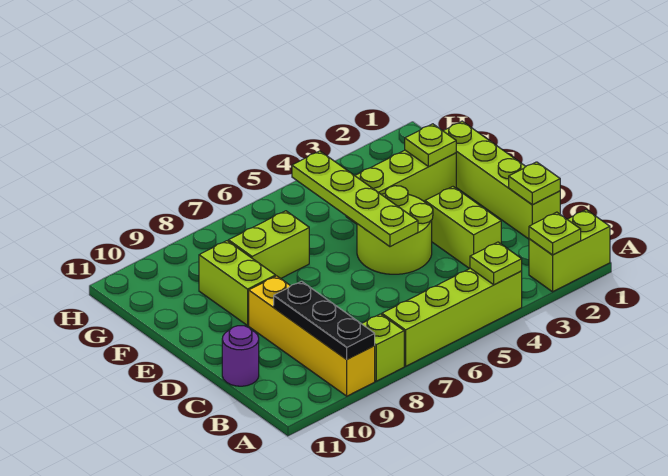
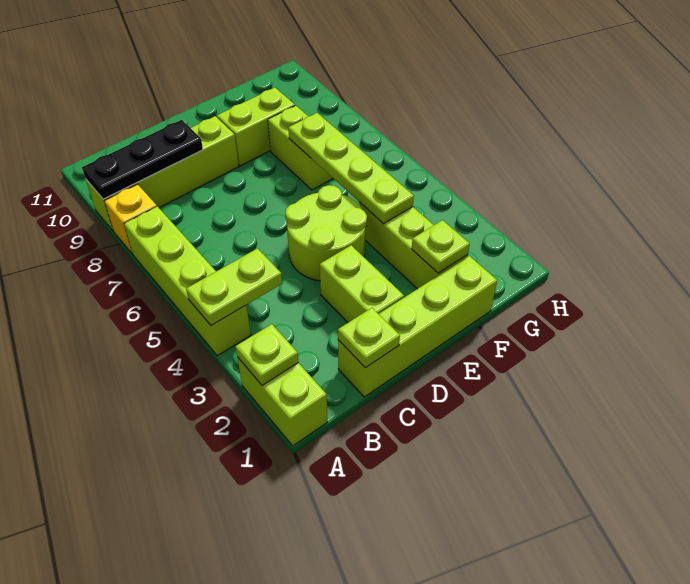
lime plate A4 level 2 -> lime plate A4:B4 level 2
lime brick A8 level 1 -> yellow brick A8 level 1
yellow brick A9:D9 level 1 -> lime brick A9:D9 level 1
lime brick C3:D3 level 1 -> lime brick D2:D3 level 1
purple round brick C11 level 1 -> none
lime plate D5:G5 level 2 -> lime plate F4:F7 level 2

